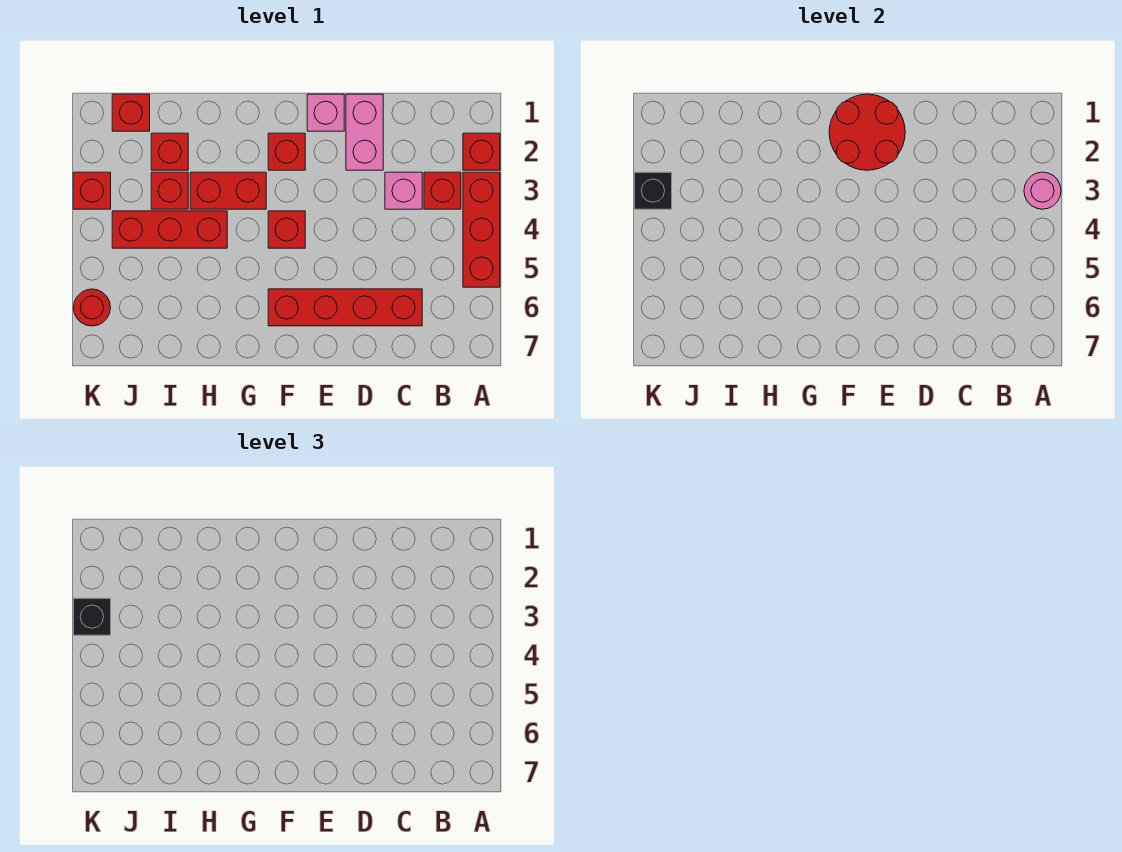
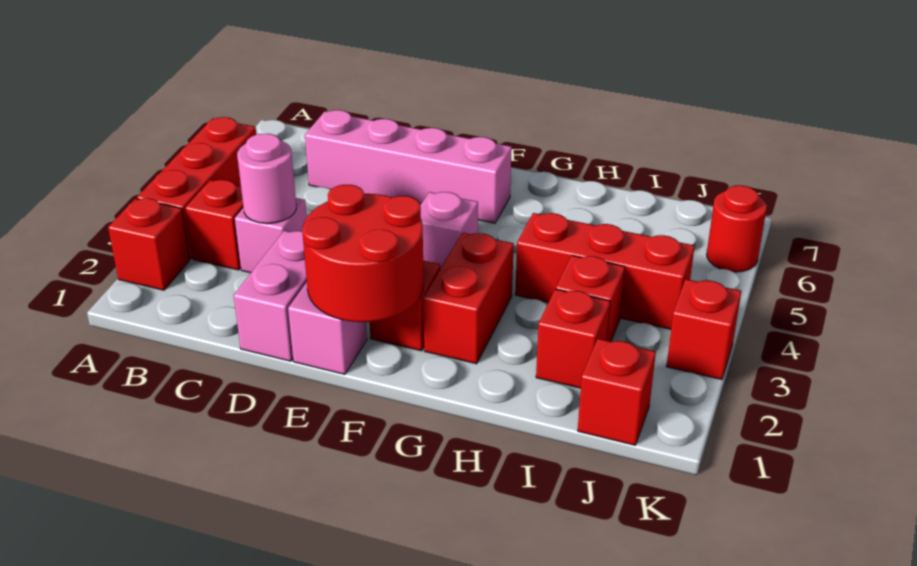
pink round brick A3 level 2 -> pink round brick C3 level 2
red brick C6:F6 level 1 -> pink brick C6:F6 level 1
red brick F4 level 1 -> pink brick F4 level 1
red brick G3:H3 level 1 -> red brick G2:G3 level 1
black brick K3 level 2 -> none
black brick K3 level 3 -> none

